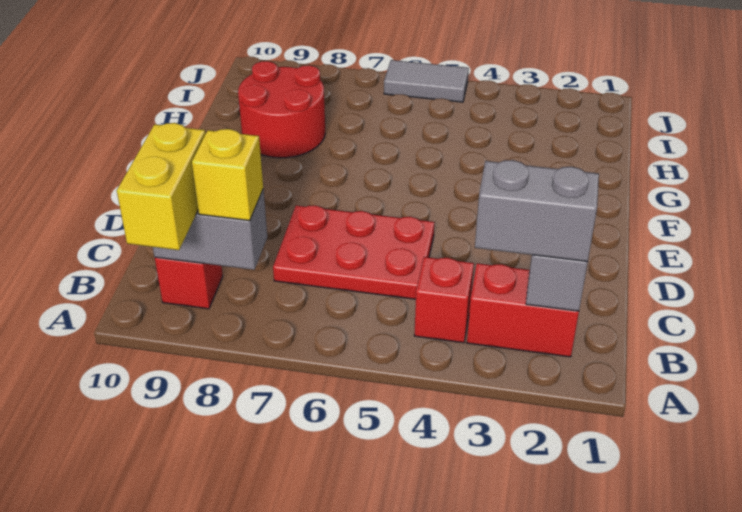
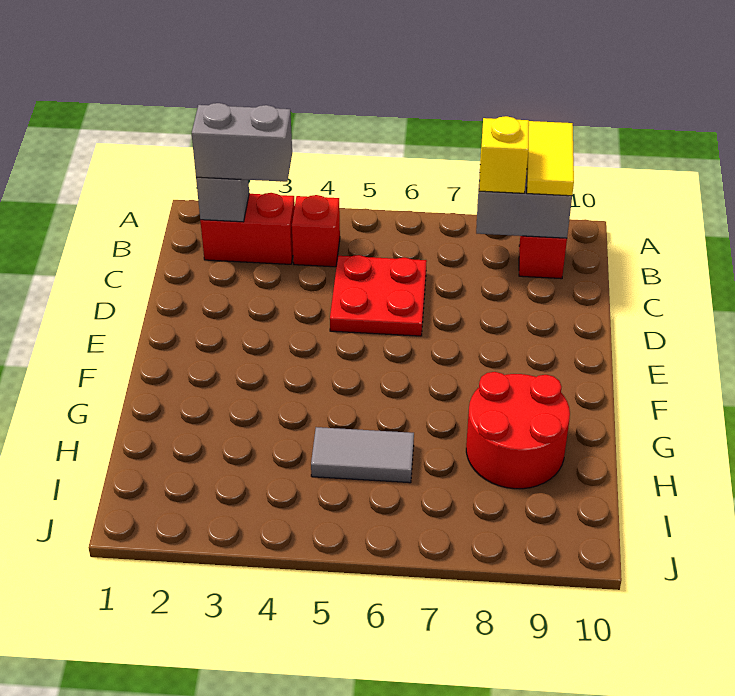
yellow brick A9:B9 level 3 -> yellow tile A9:B9 level 3
red plate C5:D7 level 1 -> red plate C5:D6 level 1
grey tile J5:J6 level 1 -> grey tile H5:H6 level 1

